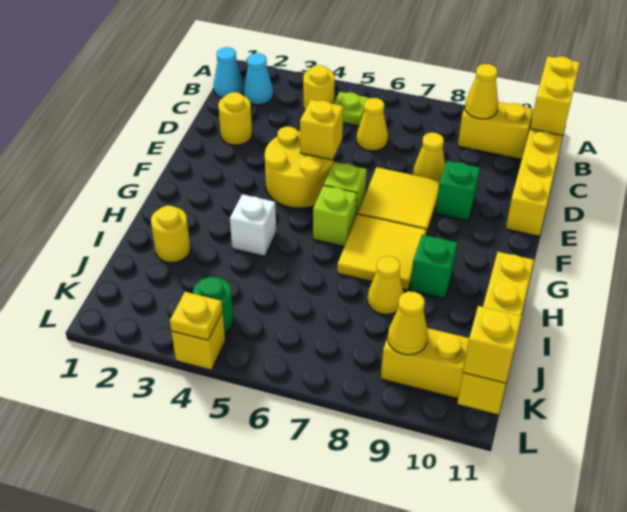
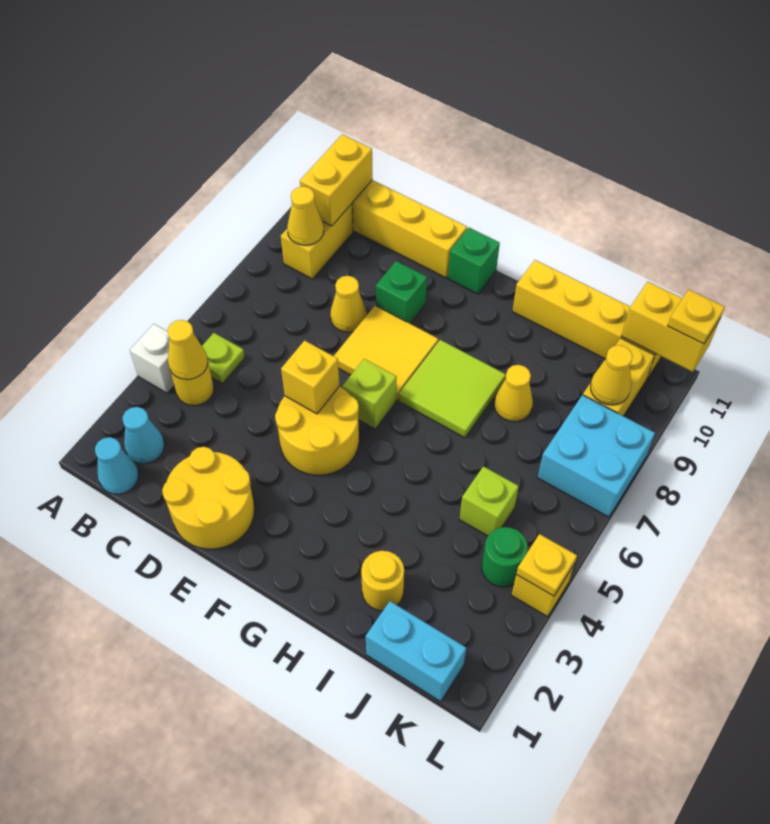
yellow brick A11:B11 level 2 -> yellow brick B10:B11 level 2
yellow cone C6 level 1 -> yellow cone B4 level 2
yellow round brick D2 level 1 -> yellow round brick D1:E2 level 1
lime brick G6 level 1 -> lime brick J5 level 1
yellow tile G7:H8 level 1 -> lime tile G7:H8 level 1
white brick H4 level 1 -> white brick A4 level 1
green brick H9 level 1 -> green brick F11 level 1
none -> cyan brick J1:K1 level 1
none -> cyan brick K7:L8 level 1
yellow brick L11 level 3 -> yellow plate L11 level 3

